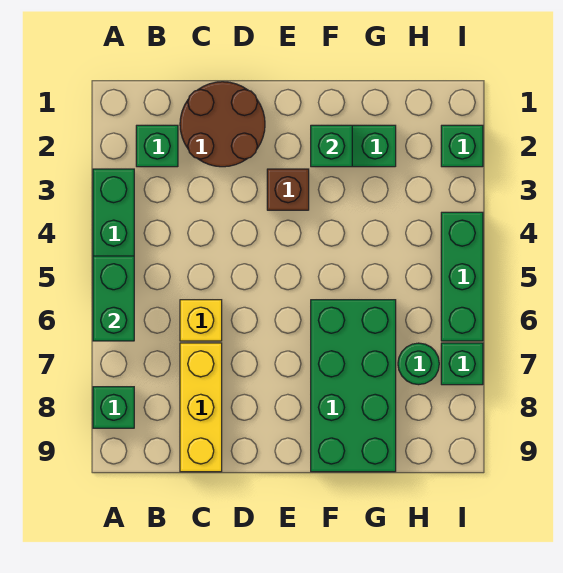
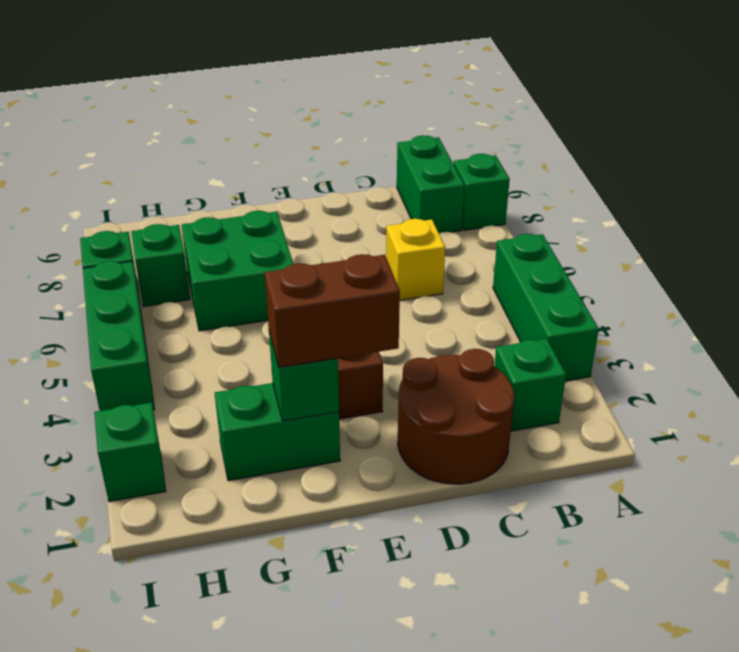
green brick A5:A6 level 2 -> green brick B8:B9 level 1
yellow brick C7:C9 level 1 -> none
none -> brown brick E2:F2 level 3
green brick F6:G9 level 1 -> green brick F6:G7 level 1
green round brick H7 level 1 -> green brick H7 level 1

